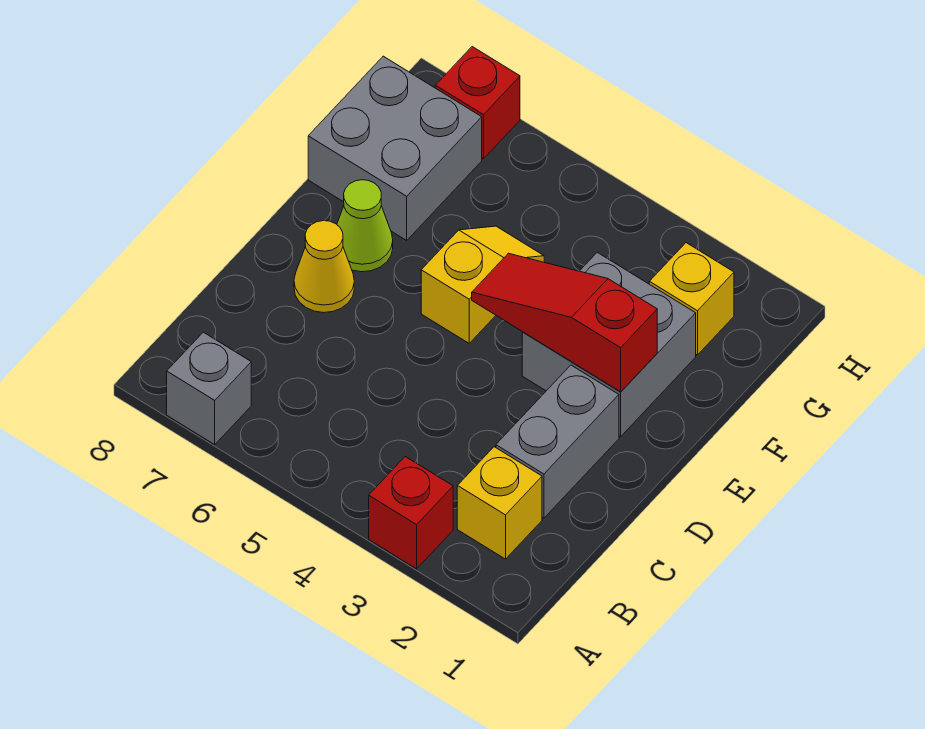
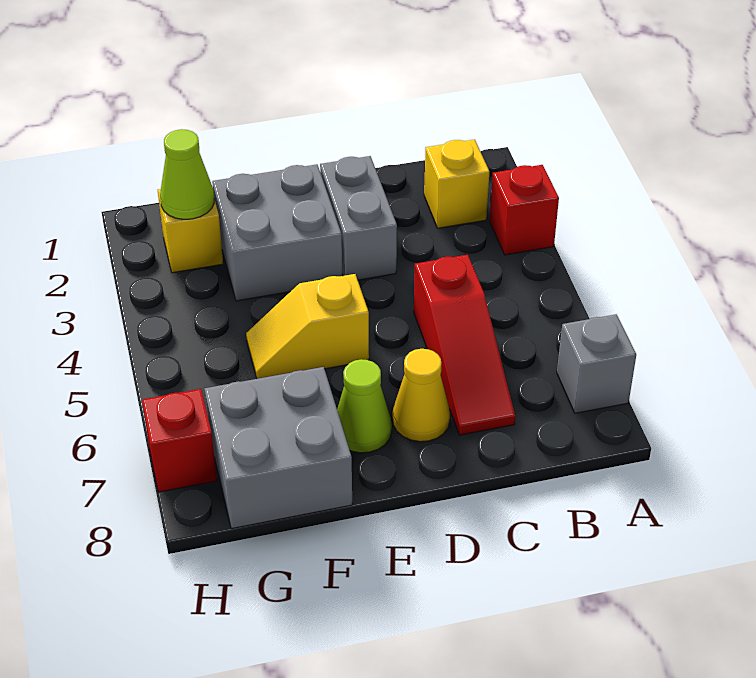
grey brick C2:D2 level 1 -> grey brick D2:D3 level 1
red slope E2:E4 level 2 top 2 -> red slope C5:C7 level 1 top 5
none -> lime cone G2 level 2

